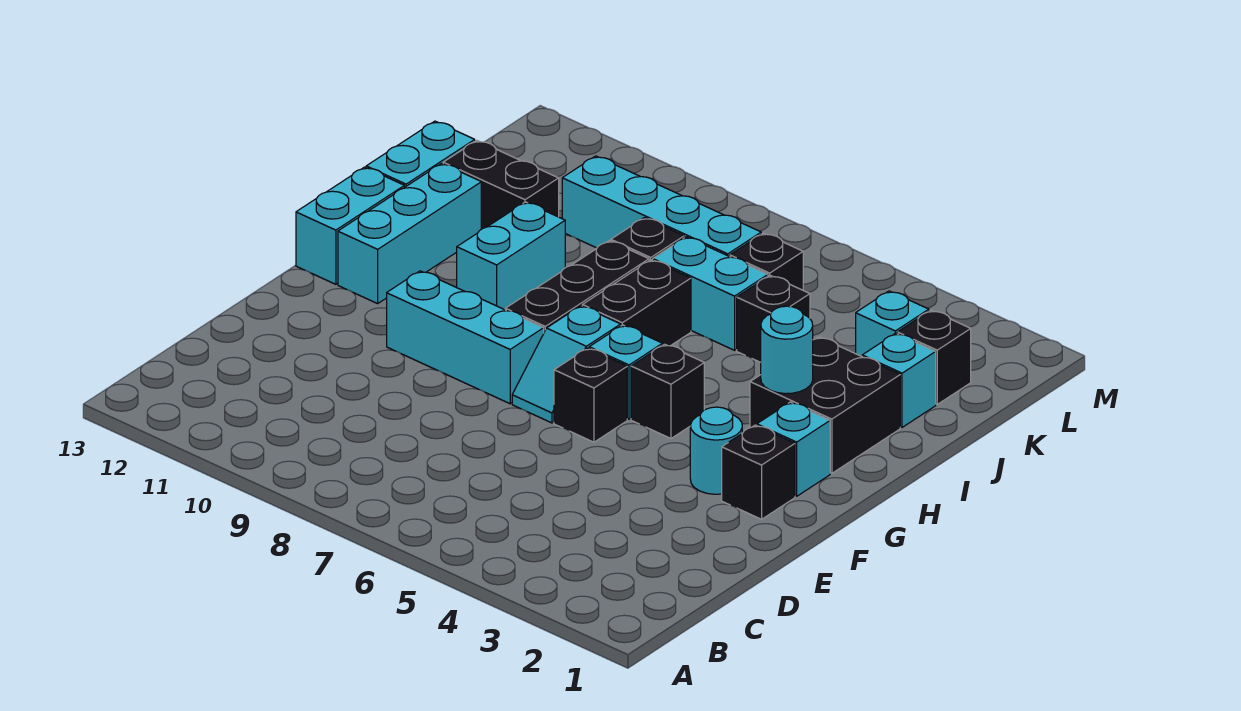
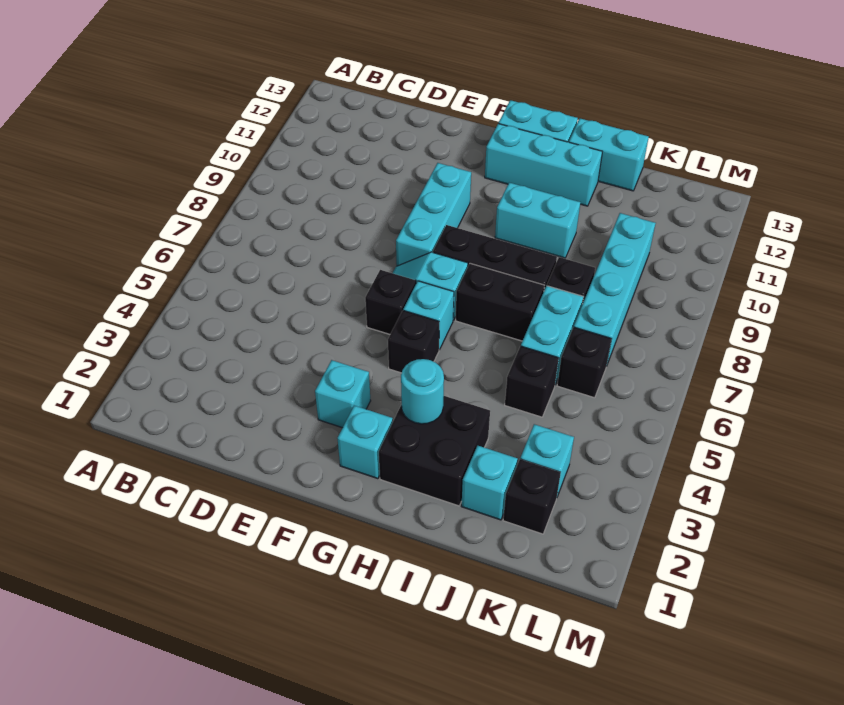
black brick F2 level 1 -> none
cyan round brick F3 level 1 -> cyan brick F3 level 1
black brick J11:J12 level 1 -> none

